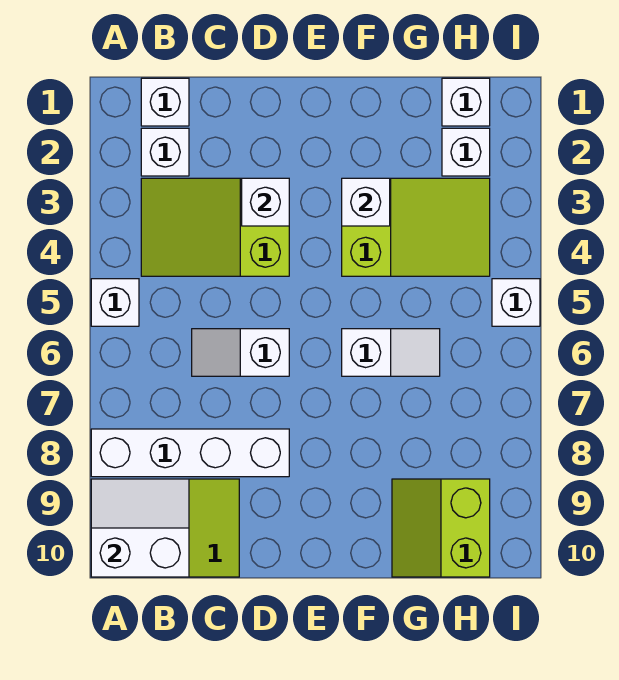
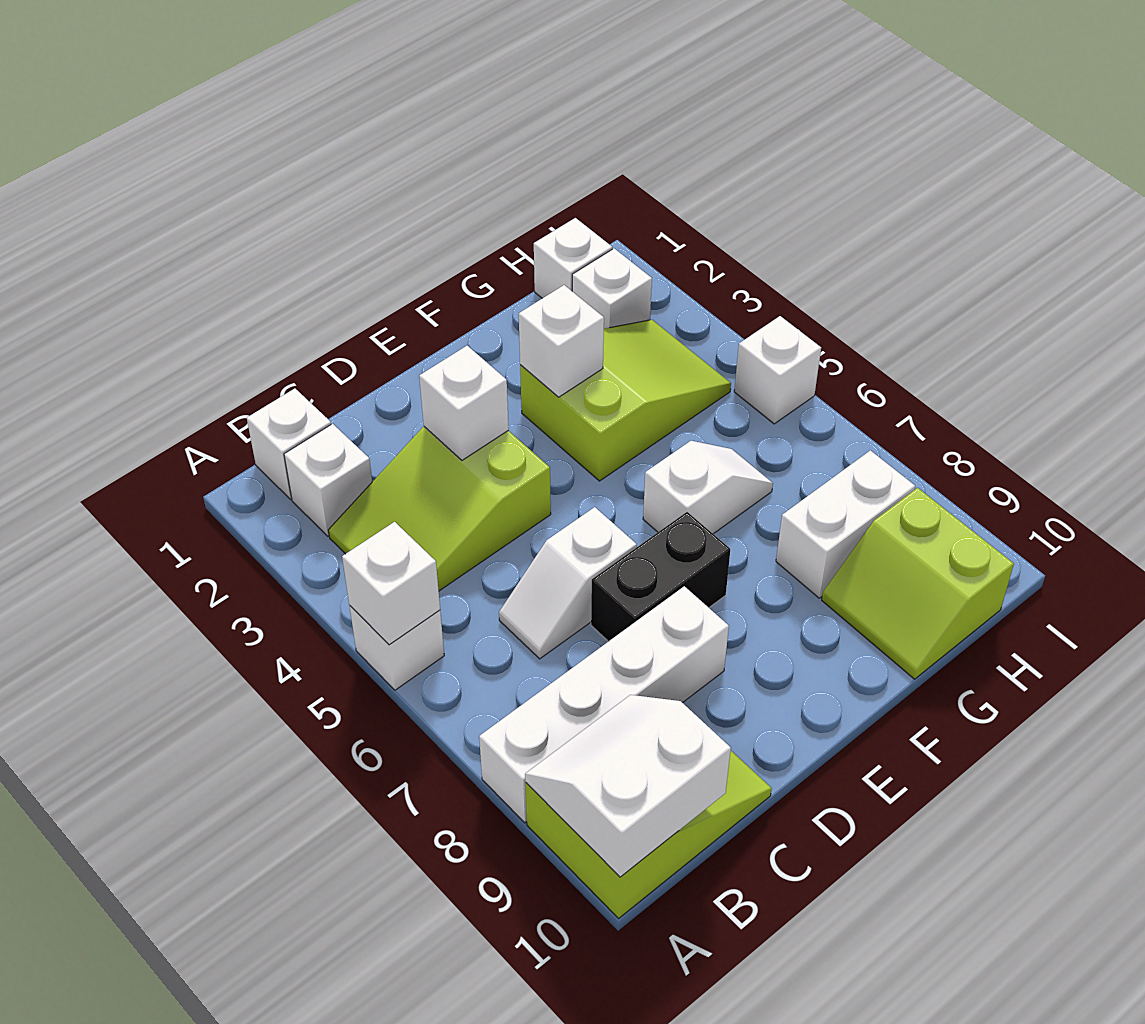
none -> white brick A5 level 2
none -> black brick D7:E7 level 1
none -> white brick G8:H8 level 1

